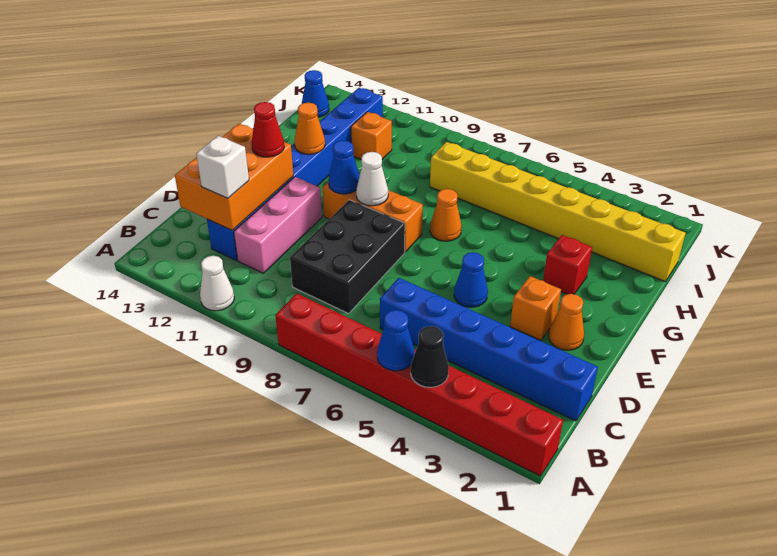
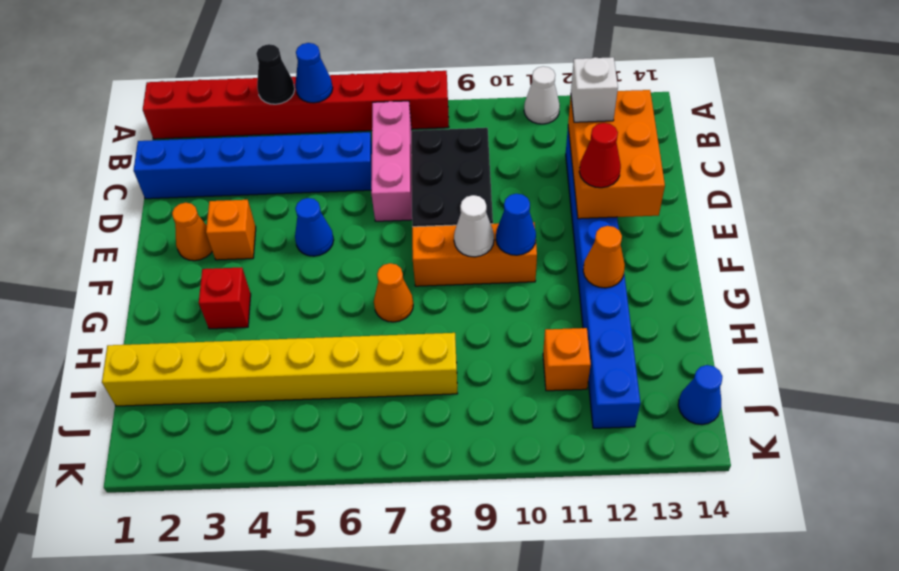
pink brick C11:E11 level 1 -> pink brick B7:D7 level 1

